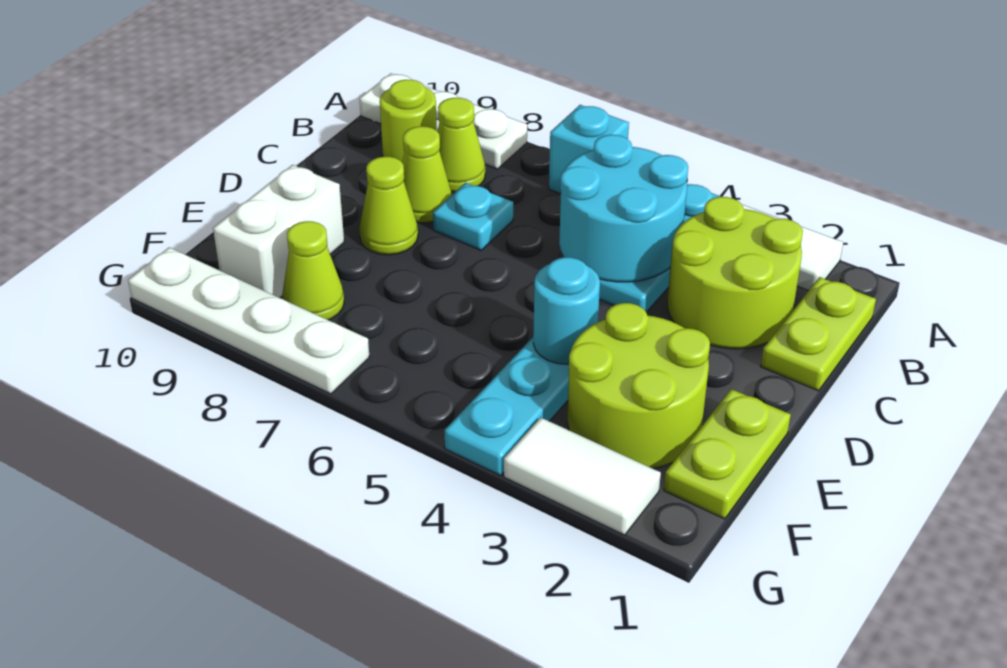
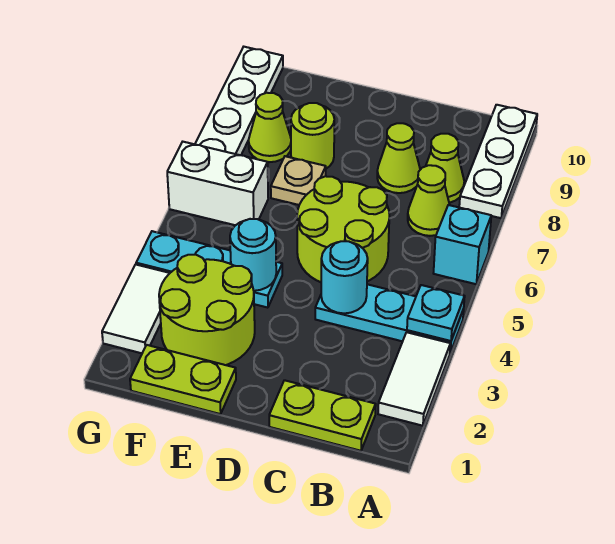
lime round brick B2:C3 level 1 -> lime round brick C5:D6 level 1
cyan round brick B4:C5 level 2 -> cyan round brick C4 level 2
lime round brick B9 level 1 -> lime round brick E8 level 1
cyan plate C7 level 1 -> cyan plate A4 level 2
lime cone D8 level 1 -> lime cone B7 level 1
none -> tan plate E7 level 1
white brick E9:F9 level 1 -> white brick F6:G6 level 1

